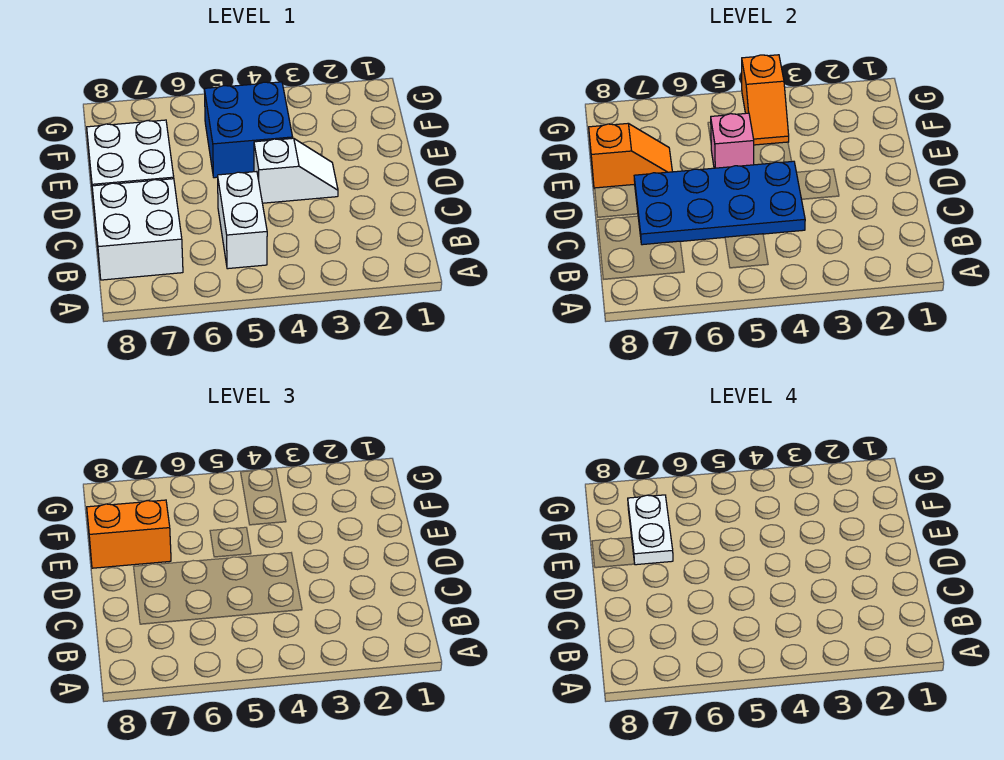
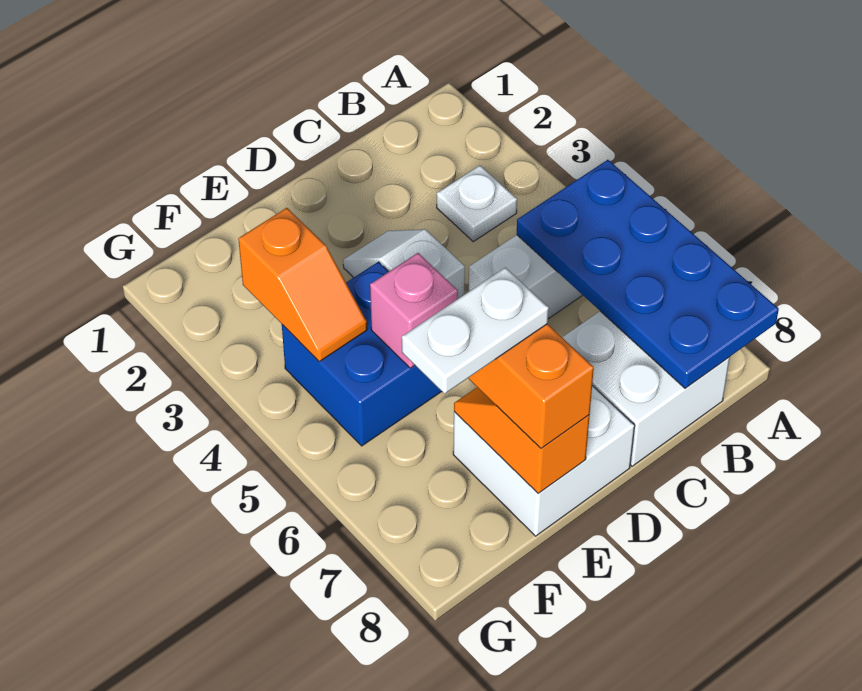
none -> white plate B3 level 1
blue plate C4:D7 level 2 -> blue plate A5:B8 level 2
orange slope F4:G4 level 2 top G -> orange slope F3:F4 level 2 top 3

